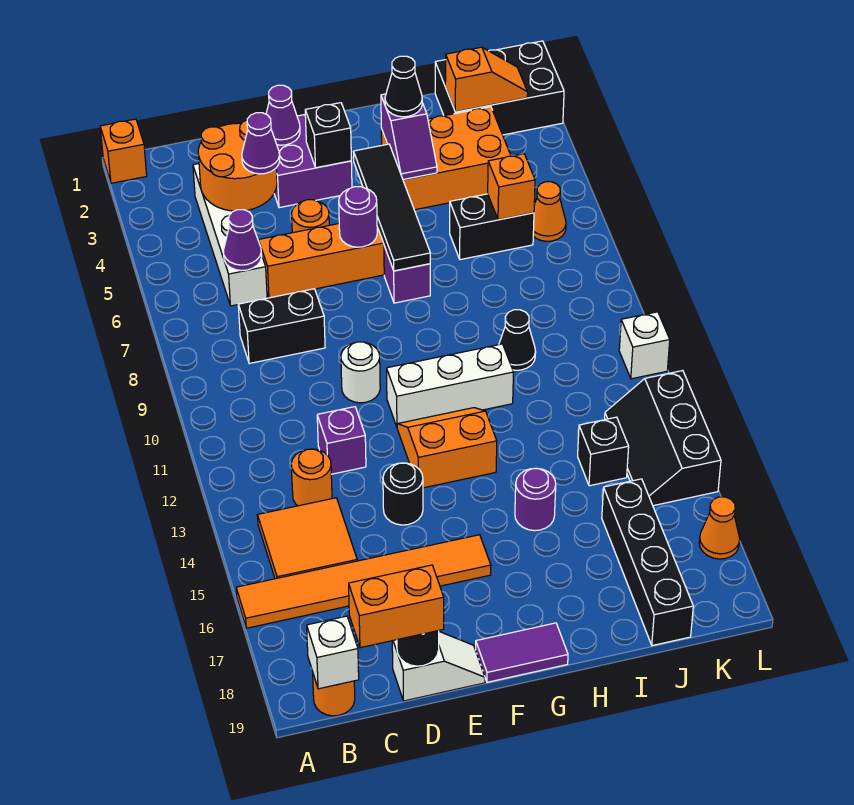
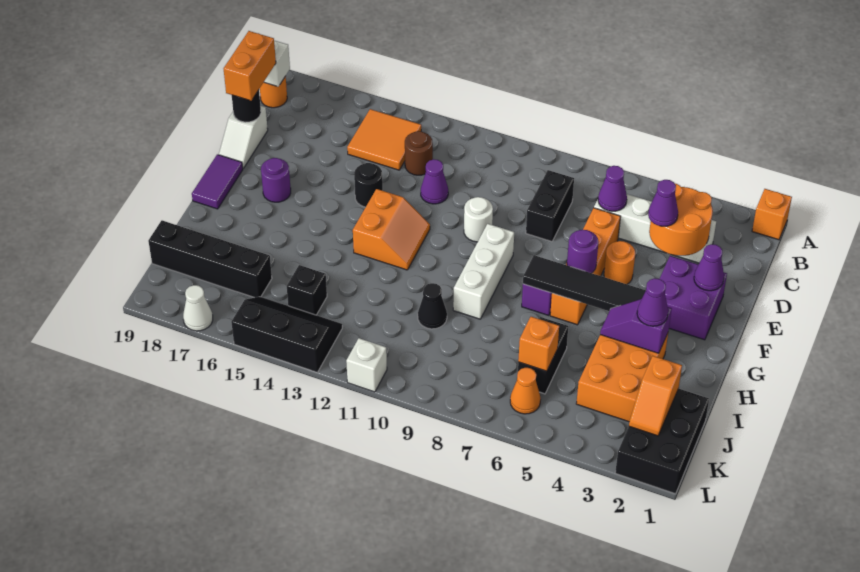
orange tile A16:F16 level 1 -> none
orange round brick C13 level 1 -> brown round brick C13 level 1
purple brick D12 level 1 -> purple cone D12 level 1
black brick F3 level 2 -> none
white brick F11:H11 level 1 -> white brick F9:H9 level 1
black cone H3 level 3 -> purple cone H3 level 3
purple round brick H15 level 1 -> purple round brick F17 level 1
orange cone L17 level 1 -> white cone L17 level 1

